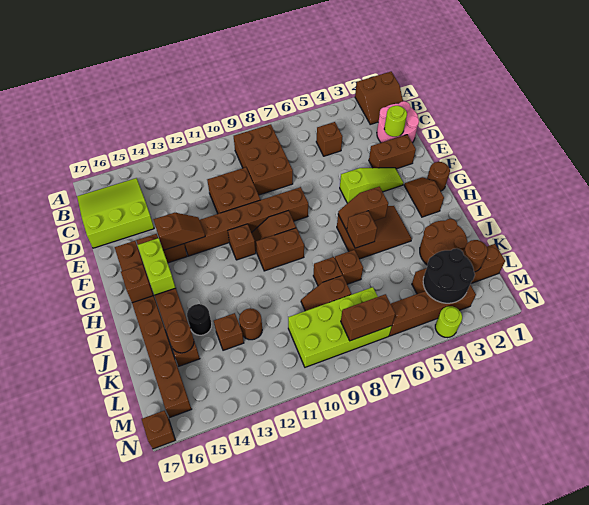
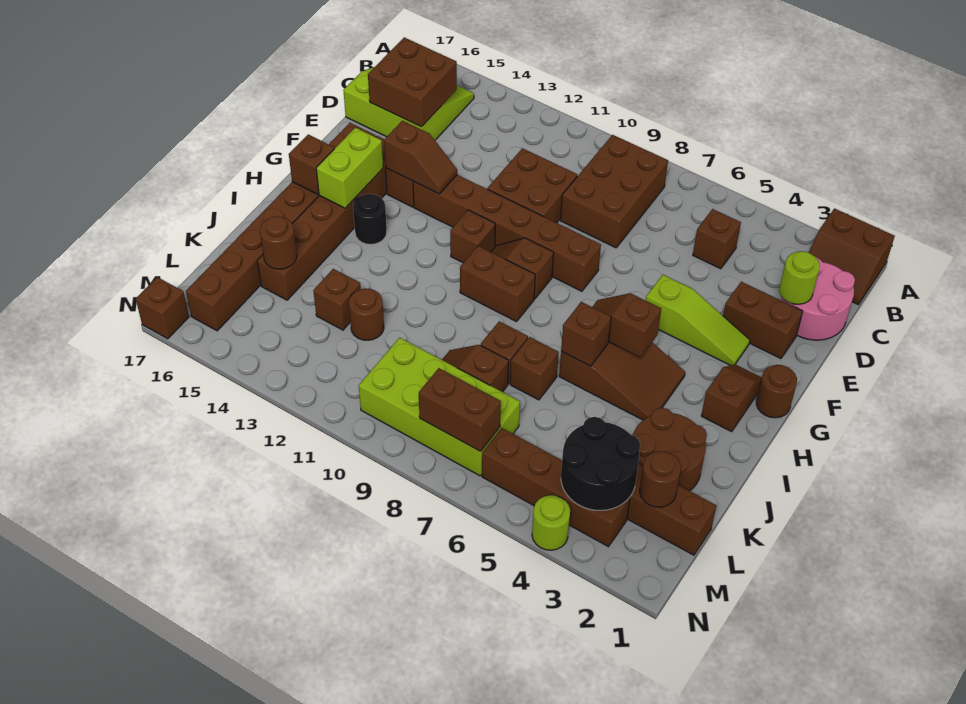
none -> brown brick C15:D16 level 2
black round brick J14 level 1 -> black round brick H14 level 1

